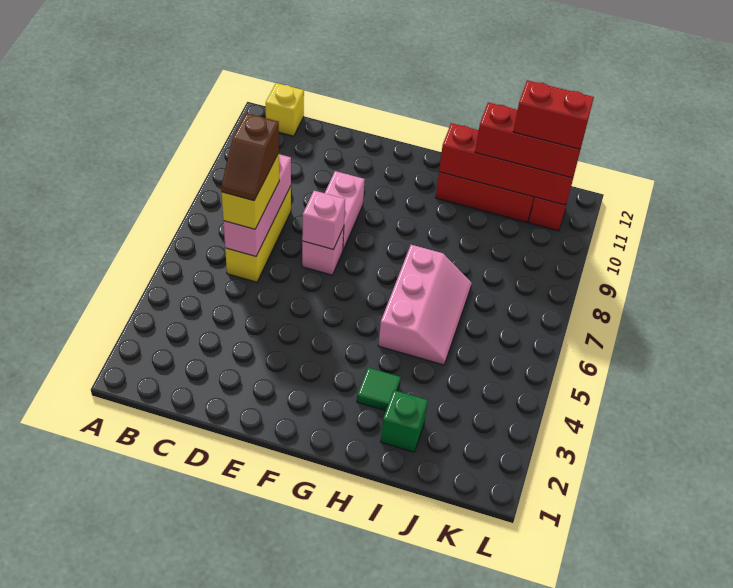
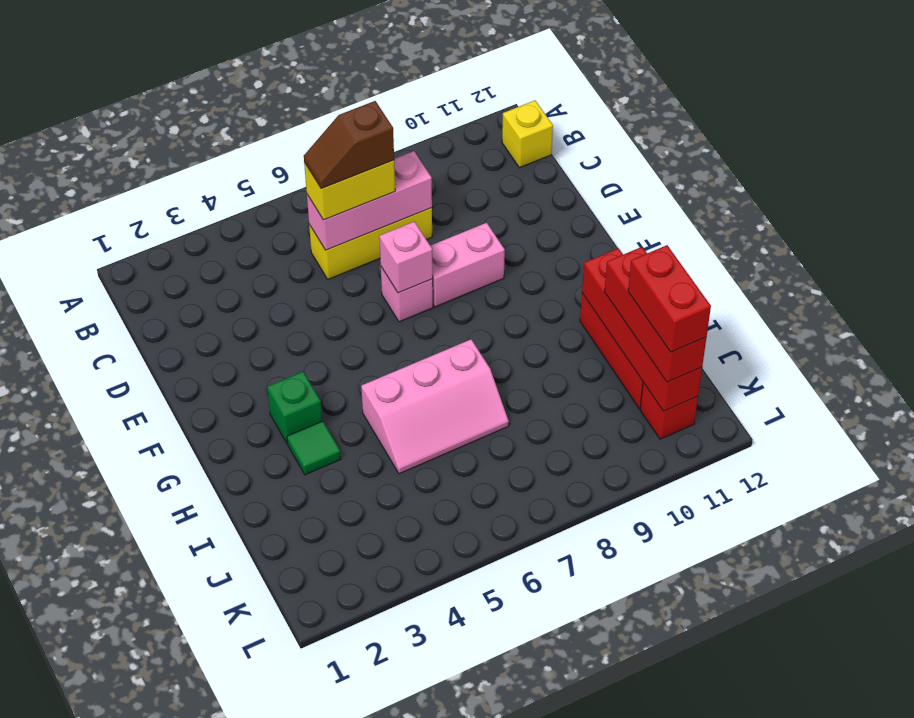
green brick I2 level 1 -> green brick G3 level 1

